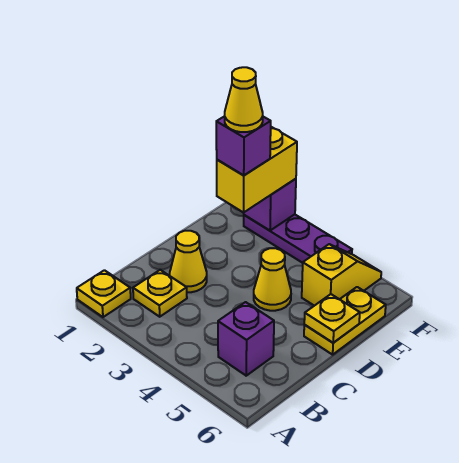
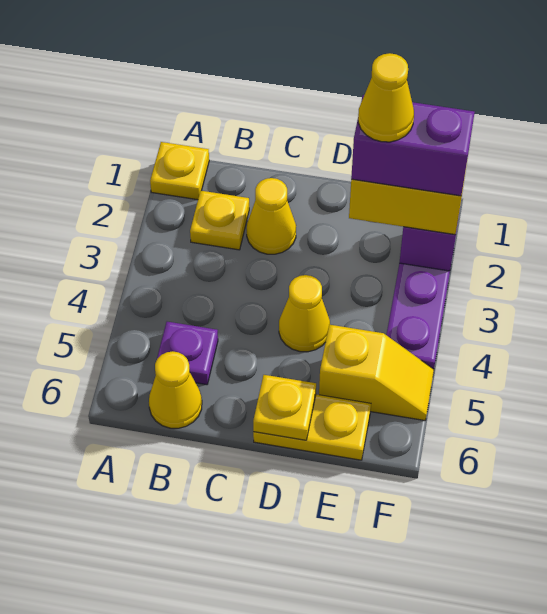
purple brick B5 level 1 -> purple plate B5 level 1
none -> yellow cone B6 level 1
purple brick E2 level 4 -> purple brick E2:F2 level 4

